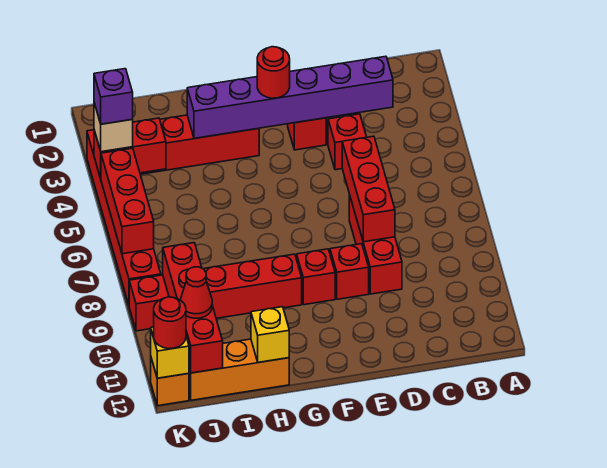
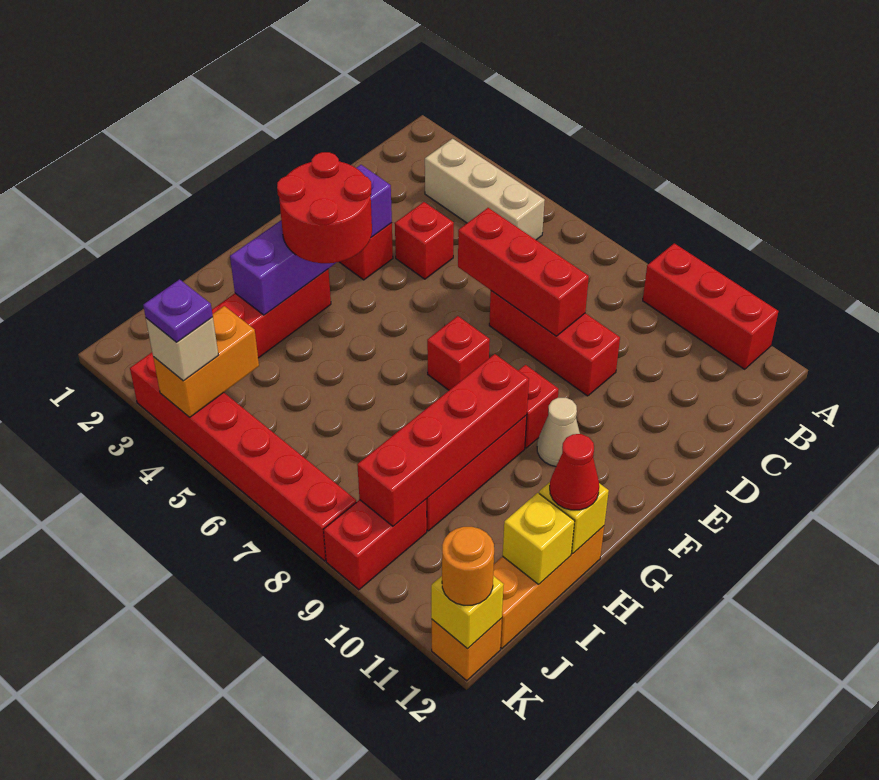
none -> tan brick B3:B5 level 1
purple brick C3:H3 level 2 -> purple brick E3:H3 level 2
red brick E9 level 1 -> red brick F7 level 1
red round brick F3 level 3 -> red round brick F3:G4 level 3
none -> tan cone F10 level 1
none -> yellow brick I12 level 2
red brick J4:K4 level 2 -> orange brick J4:K4 level 2
red brick J9:J12 level 2 -> red brick G9:J9 level 2
red cone J11 level 3 -> red cone H12 level 3
purple brick K4 level 4 -> purple plate K4 level 4
red brick K5:K7 level 2 -> red brick A9:A11 level 1
red round brick K12 level 3 -> orange round brick K12 level 3

